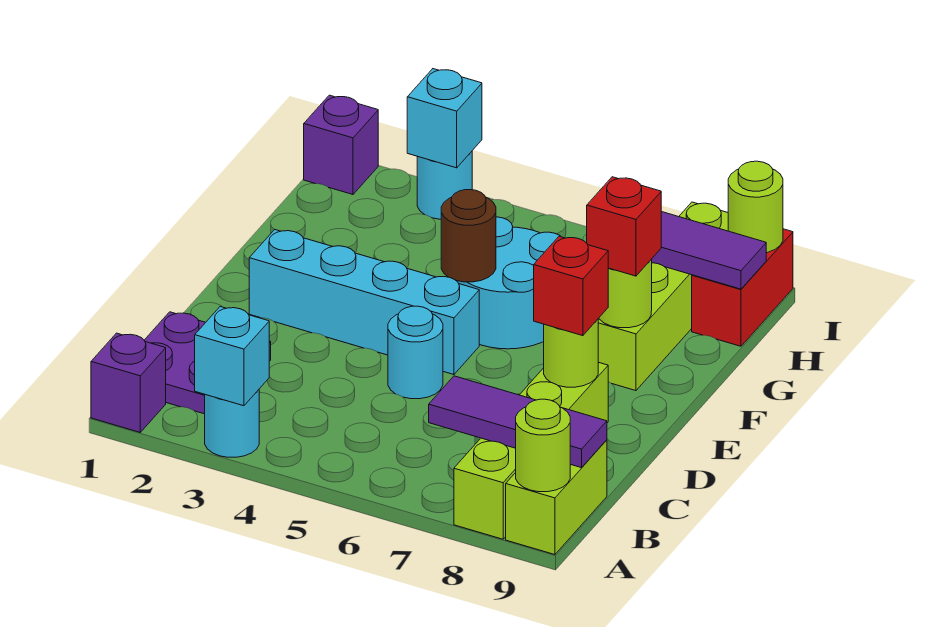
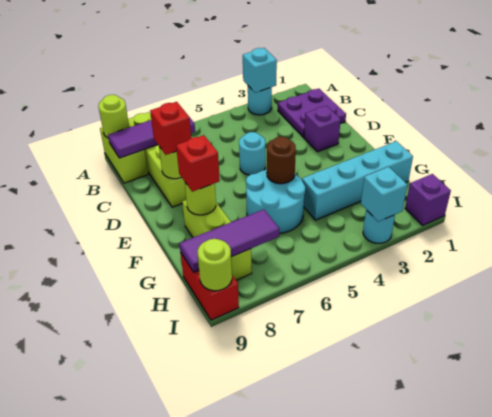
purple brick A1 level 1 -> purple brick D2 level 1
cyan brick E2:E5 level 1 -> cyan brick G1:G4 level 1
lime brick F8:I8 level 1 -> lime brick F8:H8 level 1

